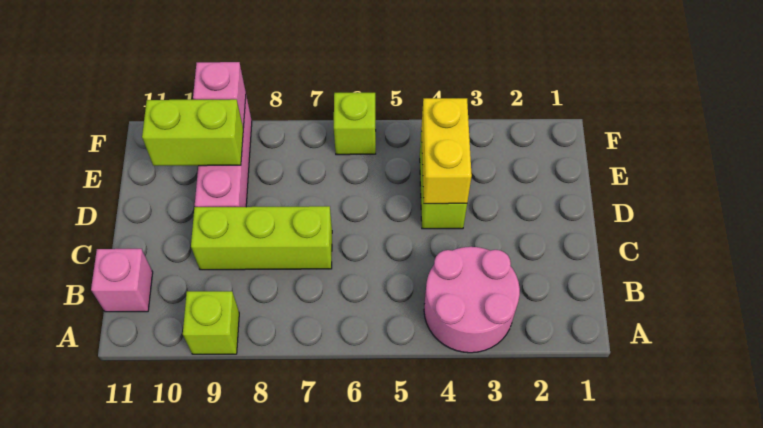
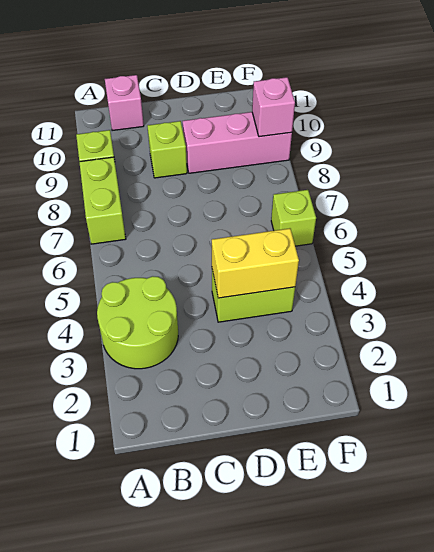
pink round brick A3:B4 level 1 -> lime round brick A3:B4 level 1
lime brick C7:C9 level 1 -> lime brick C9 level 1
lime brick E9:E10 level 2 -> lime brick A7:A8 level 1

